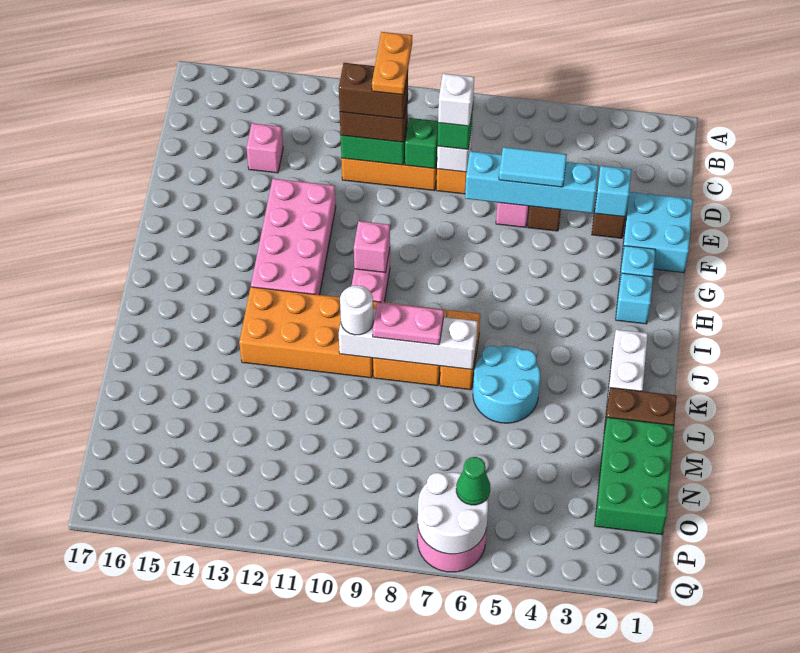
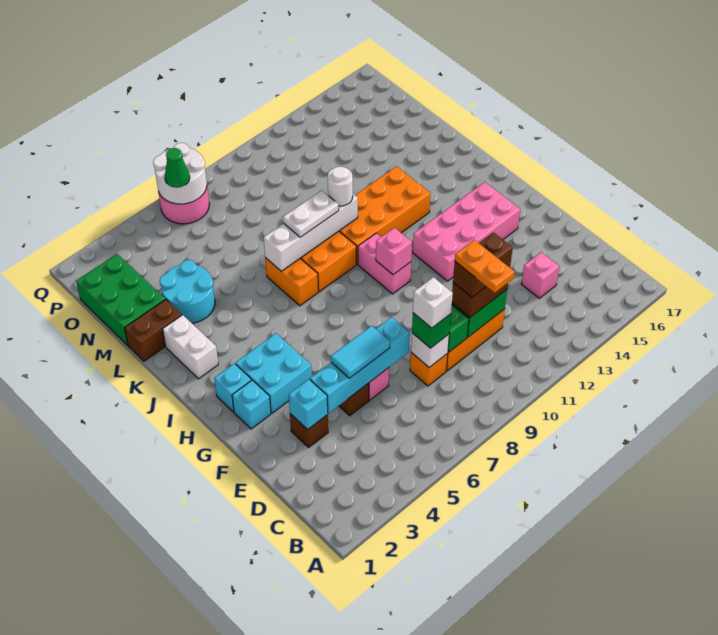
cyan brick E1:F2 level 1 -> cyan brick G3:H4 level 1
pink brick F12:I13 level 1 -> pink brick G12:H15 level 1
cyan round brick K5:L6 level 1 -> cyan round brick L3:M4 level 1
pink plate K8:K9 level 3 -> white plate K8:K9 level 3

